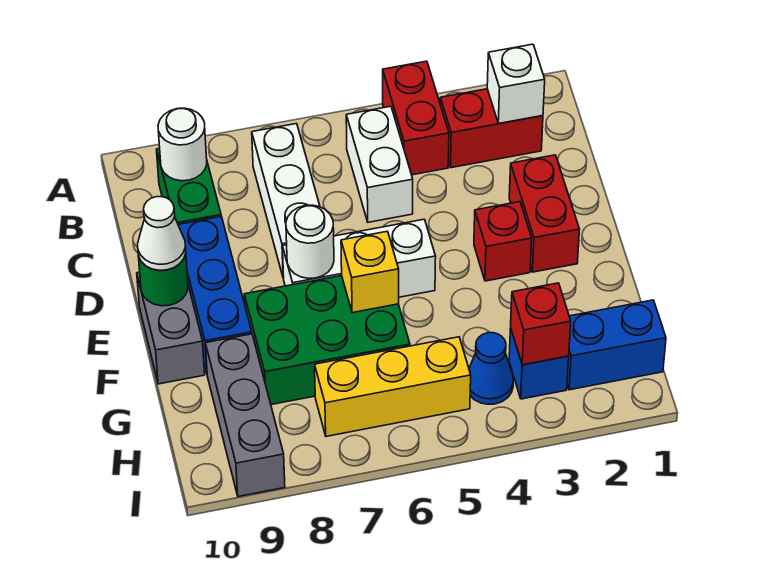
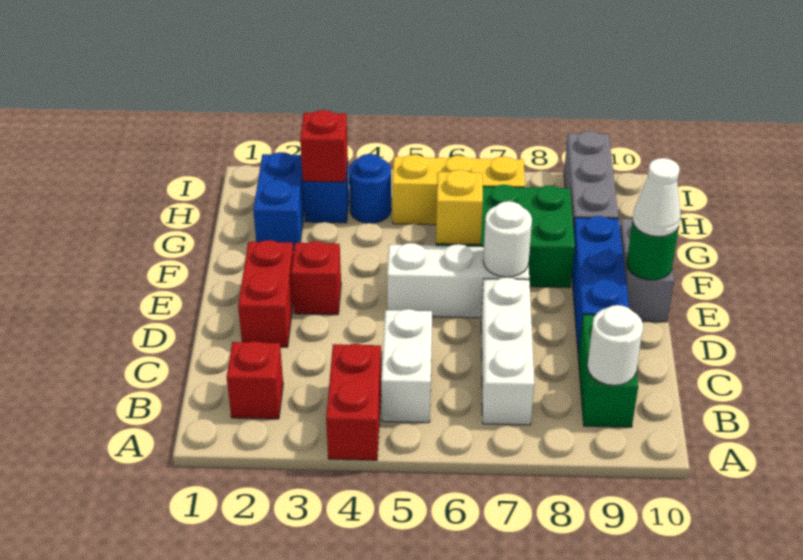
red brick B2:B3 level 1 -> red brick B2 level 1
white brick B2 level 2 -> none
blue brick H1:H2 level 1 -> blue brick G2:H2 level 1
blue cone H4 level 1 -> blue round brick H4 level 1

